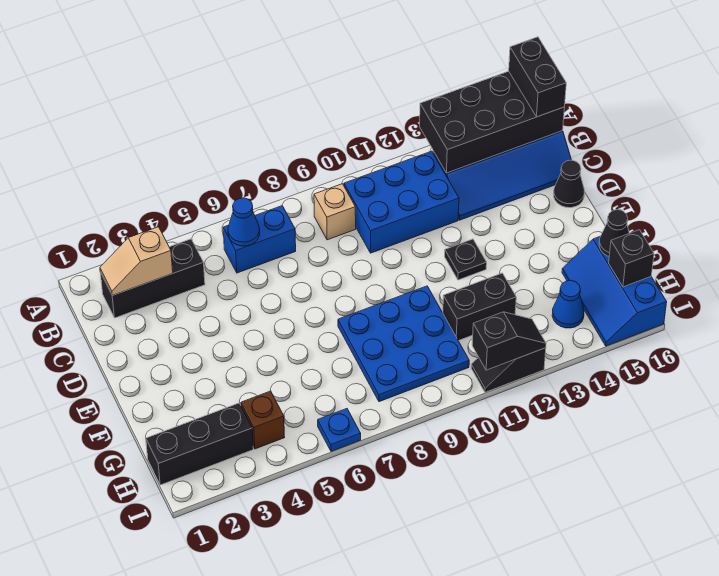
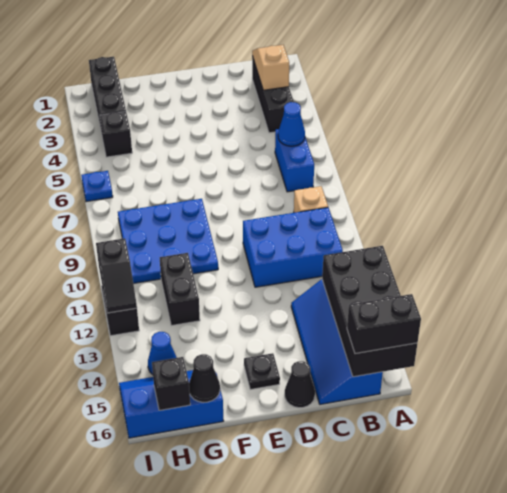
blue brick B10:C12 level 1 -> blue brick B10:D11 level 1
black plate E12 level 1 -> black plate E15 level 1
brown brick H4 level 1 -> black brick H4 level 1

